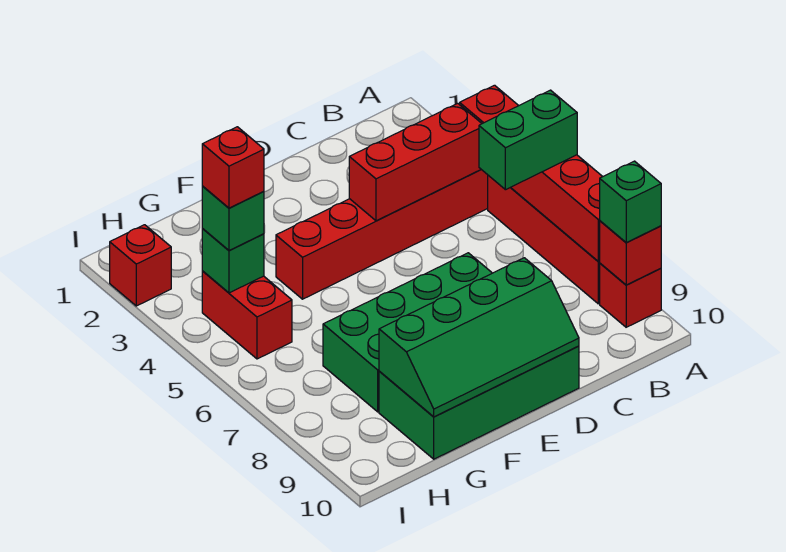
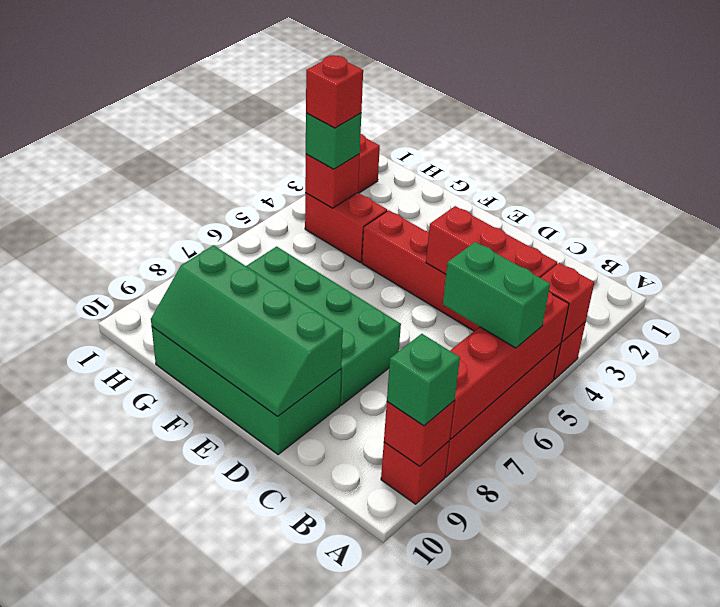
red brick H4:H5 level 1 -> red brick G4:H4 level 1
green brick H4 level 2 -> red brick H4 level 2

